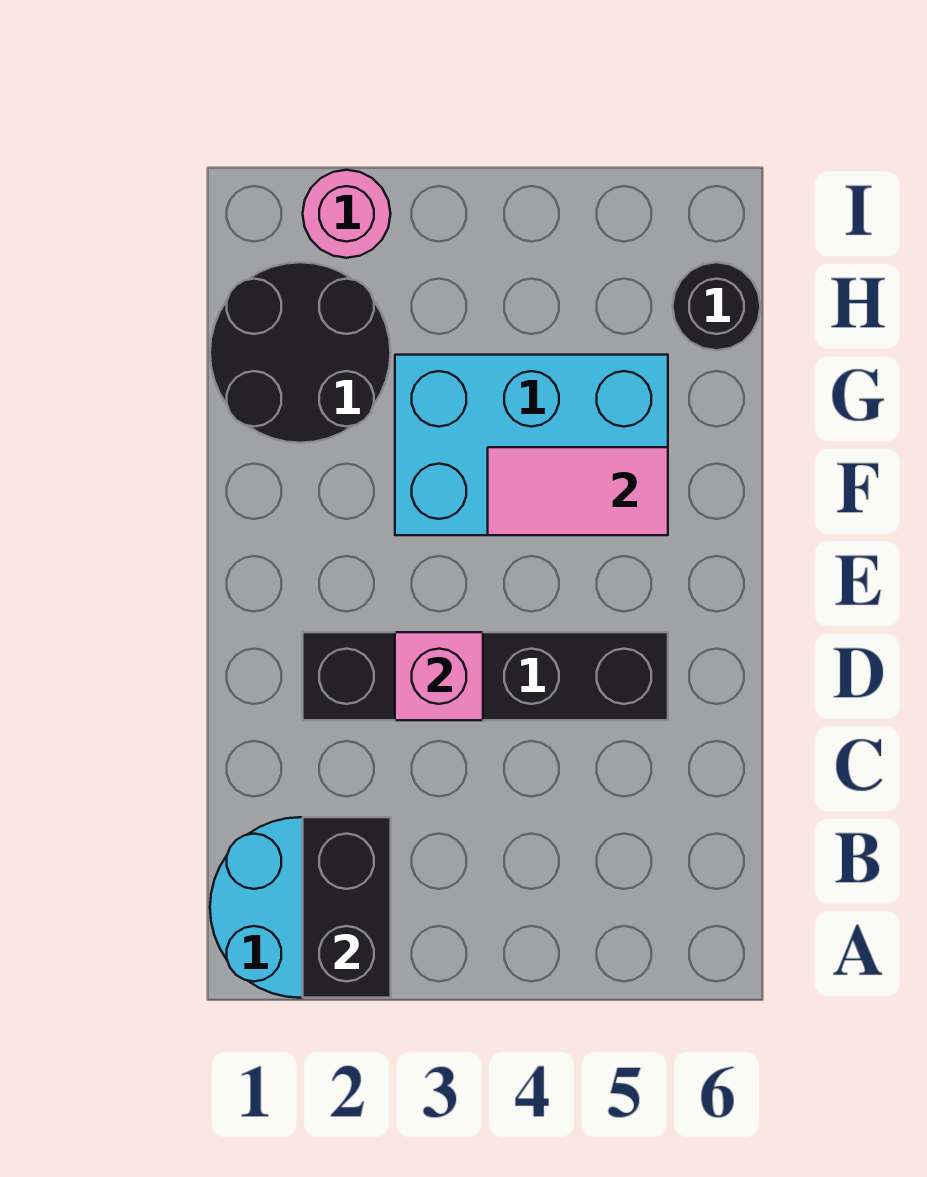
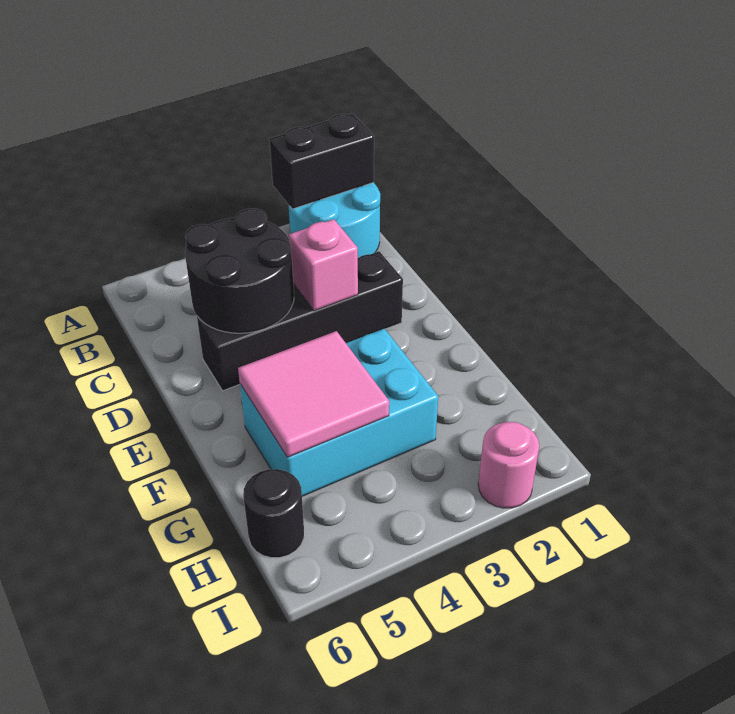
black brick A2:B2 level 2 -> black brick A1:A2 level 2
pink tile F4:F5 level 2 -> pink tile F4:G5 level 2
black round brick G1:H2 level 1 -> black round brick C4:D5 level 2

